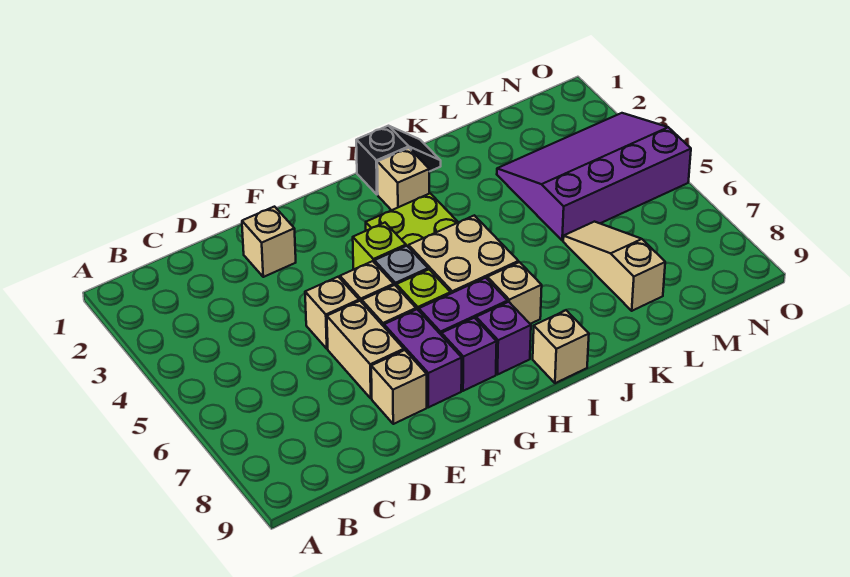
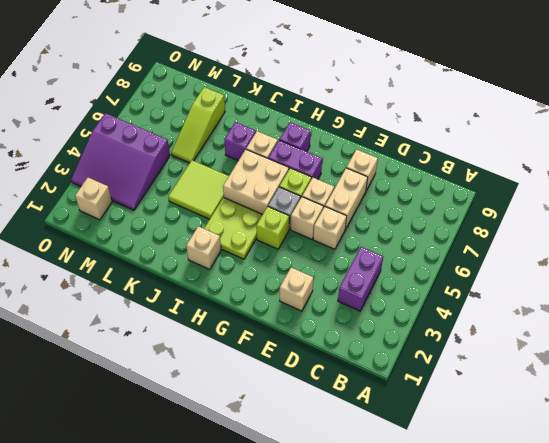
purple brick F7:F8 level 1 -> purple brick C3:C4 level 1
purple brick G8 level 1 -> purple brick J7 level 1
black slope I1:J1 level 1 top I -> none
tan brick I9 level 1 -> tan brick N2 level 1
none -> lime tile J4:K5 level 1
purple slope L3:O5 level 1 top 5 -> purple slope M3:O5 level 1 top 5
tan slope L6:L8 level 1 top 8 -> lime slope L6:L8 level 1 top 8

